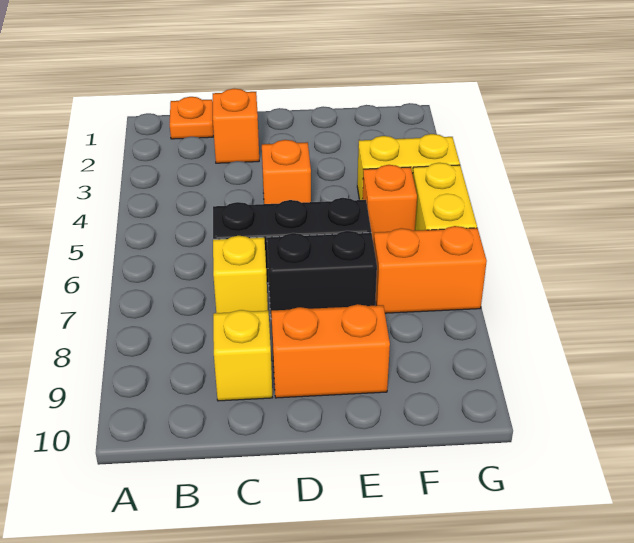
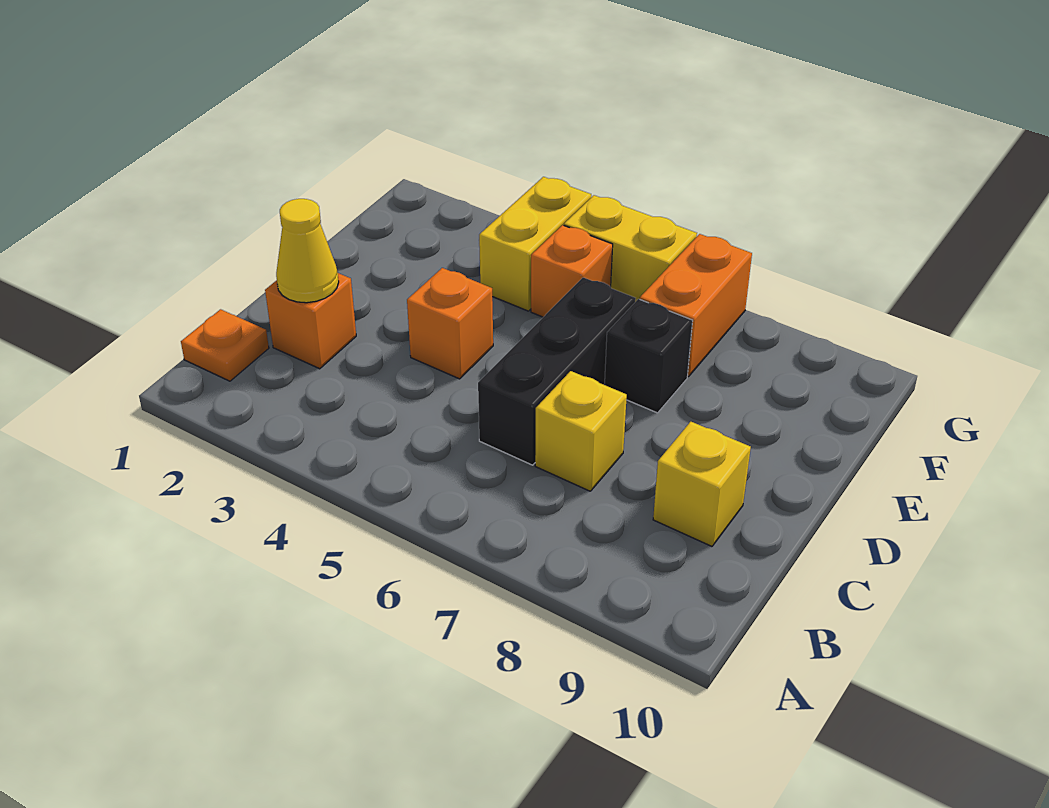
none -> yellow cone C2 level 2
black brick D7:E7 level 1 -> black brick E7 level 1
orange brick D9:E9 level 1 -> none

